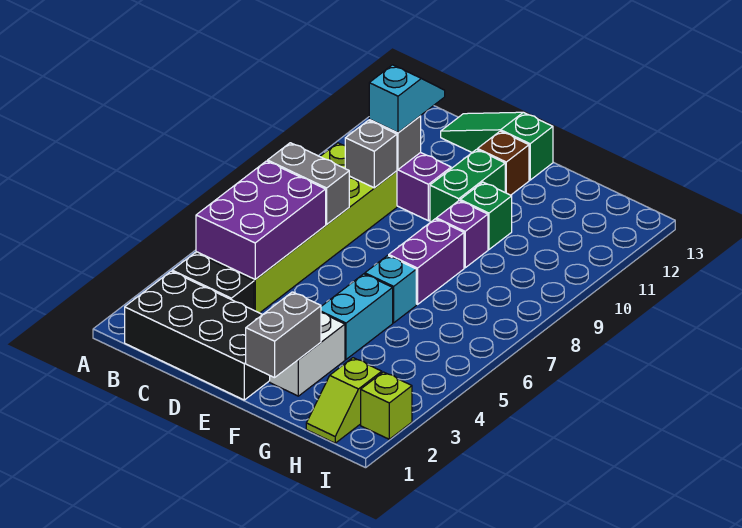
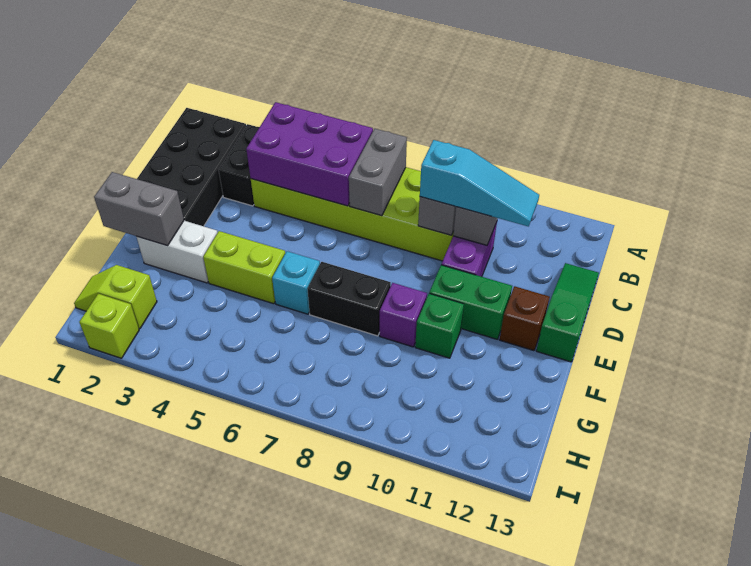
cyan slope C10:C11 level 3 top 10 -> cyan slope C9:C11 level 3 top 9
cyan brick F4:F5 level 1 -> lime brick F4:F5 level 1
purple brick F7:F8 level 1 -> black brick F7:F8 level 1

